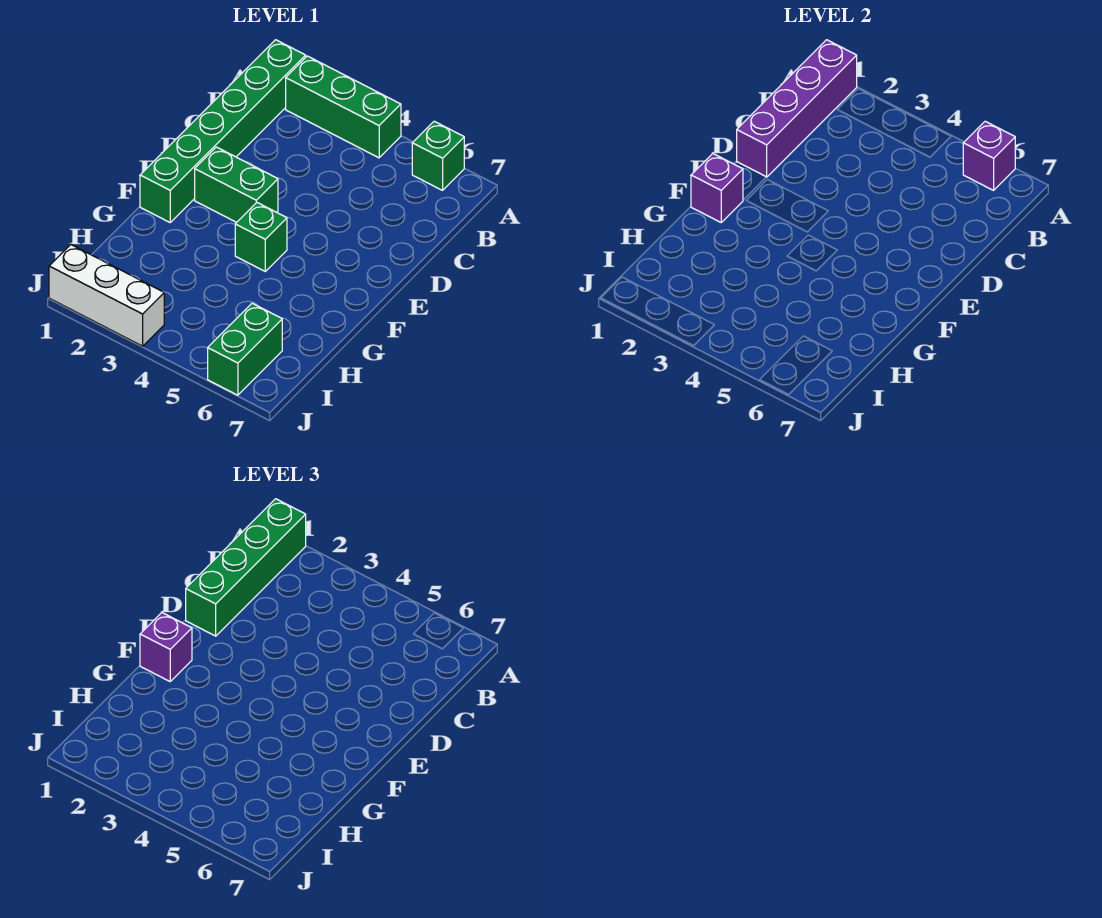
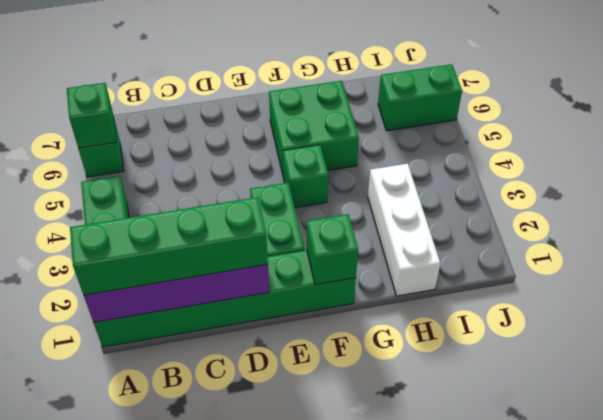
purple brick A6 level 2 -> green brick A6 level 2
purple brick F1 level 2 -> green brick F1 level 2
purple brick F1 level 3 -> none
none -> green brick F5:G6 level 1
white brick J1:J3 level 1 -> white brick H1:H3 level 1

